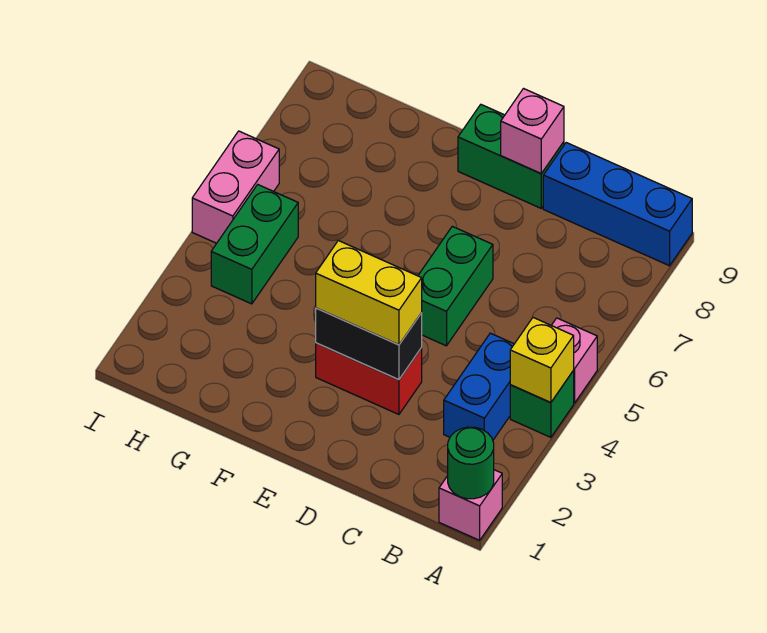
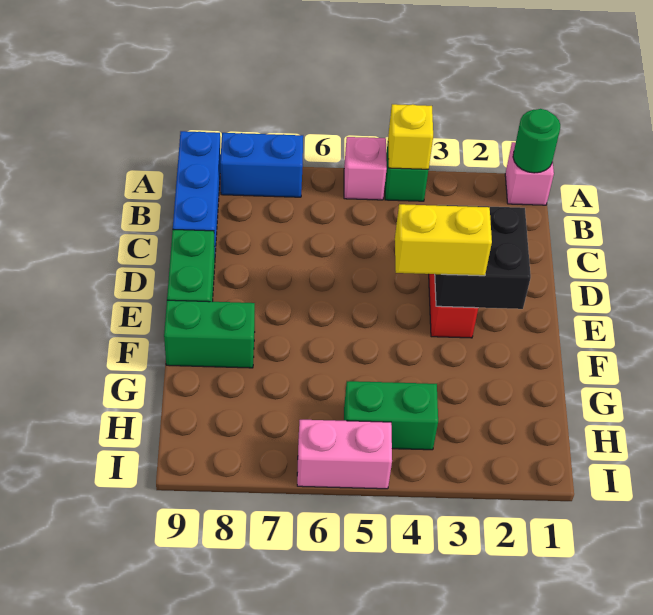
blue brick B3:B4 level 1 -> blue brick A7:A8 level 1
black brick D3:E3 level 2 -> black brick D2:E3 level 2
yellow brick D3:E3 level 3 -> yellow brick E3:E4 level 3
green brick D5:D6 level 1 -> green brick F8:F9 level 1
pink brick D9 level 2 -> none

